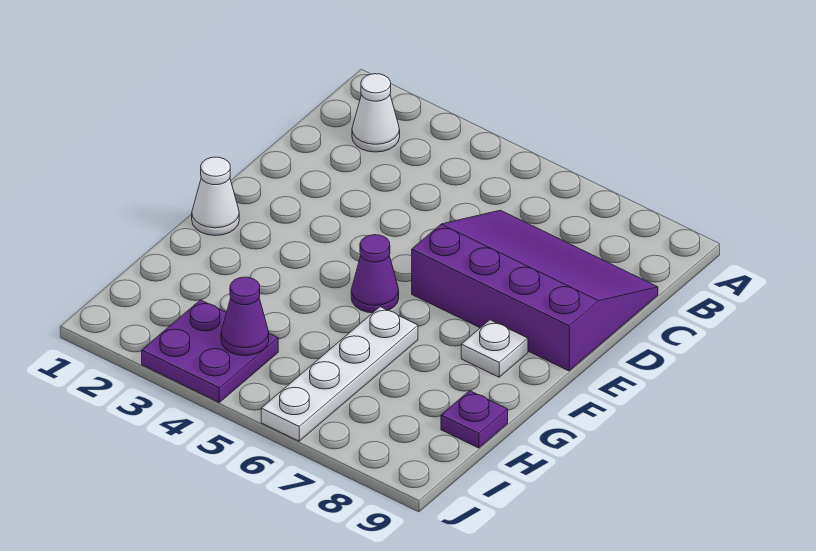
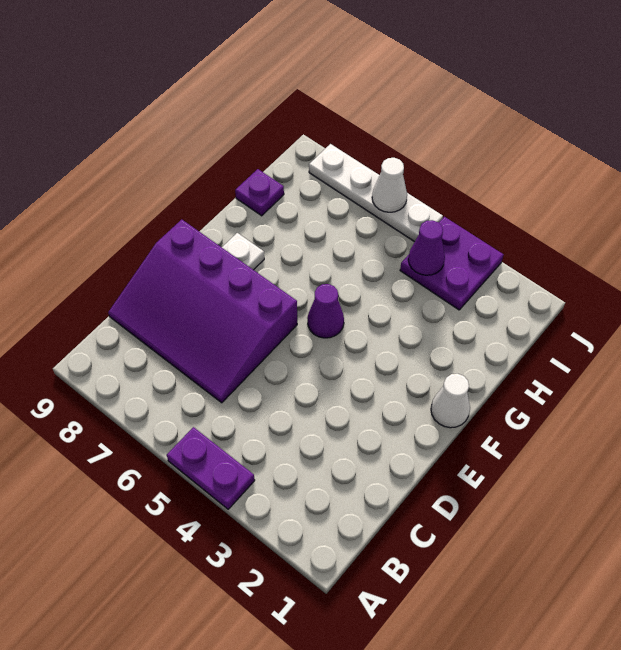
none -> purple plate A4:A5 level 1
white cone B2 level 1 -> white cone J6 level 2
white plate G6:J6 level 1 -> white plate J5:J8 level 1

